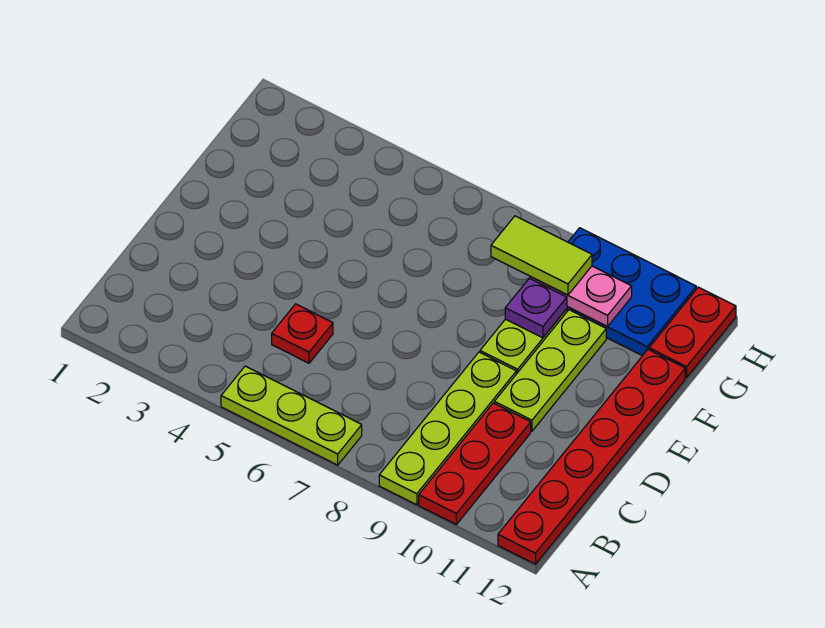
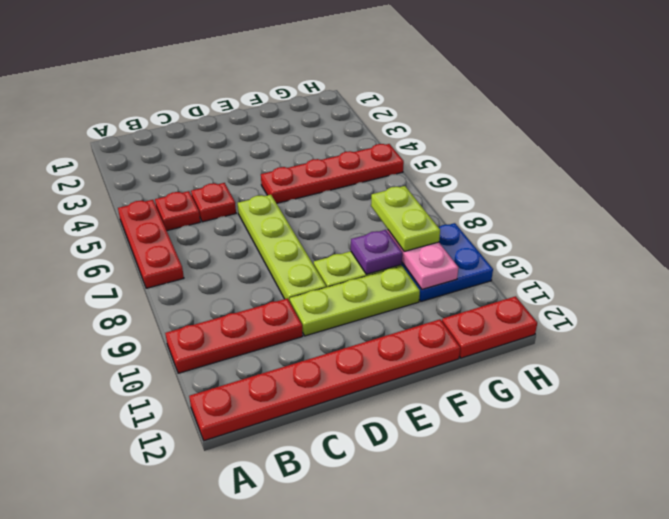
lime plate A5:A7 level 1 -> red plate A5:A7 level 1
lime plate A9:D9 level 1 -> lime plate D6:D9 level 1
none -> red plate B5 level 1
none -> red plate E5:H5 level 1
lime tile G8:G9 level 3 -> lime plate G8:G9 level 3
blue plate G9:H11 level 1 -> blue plate G9:H10 level 1

